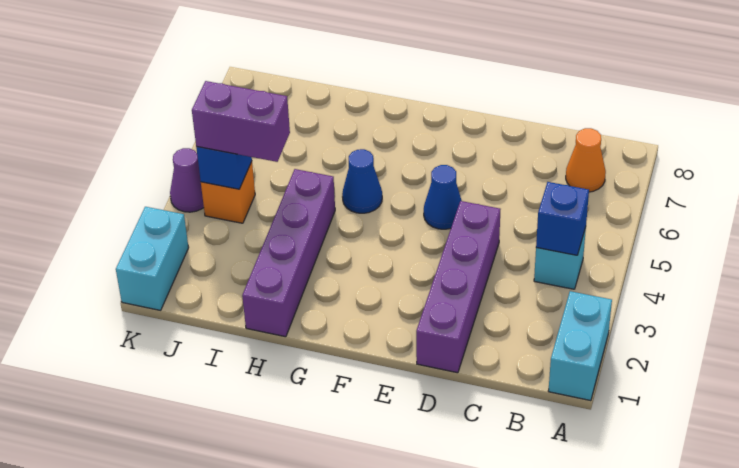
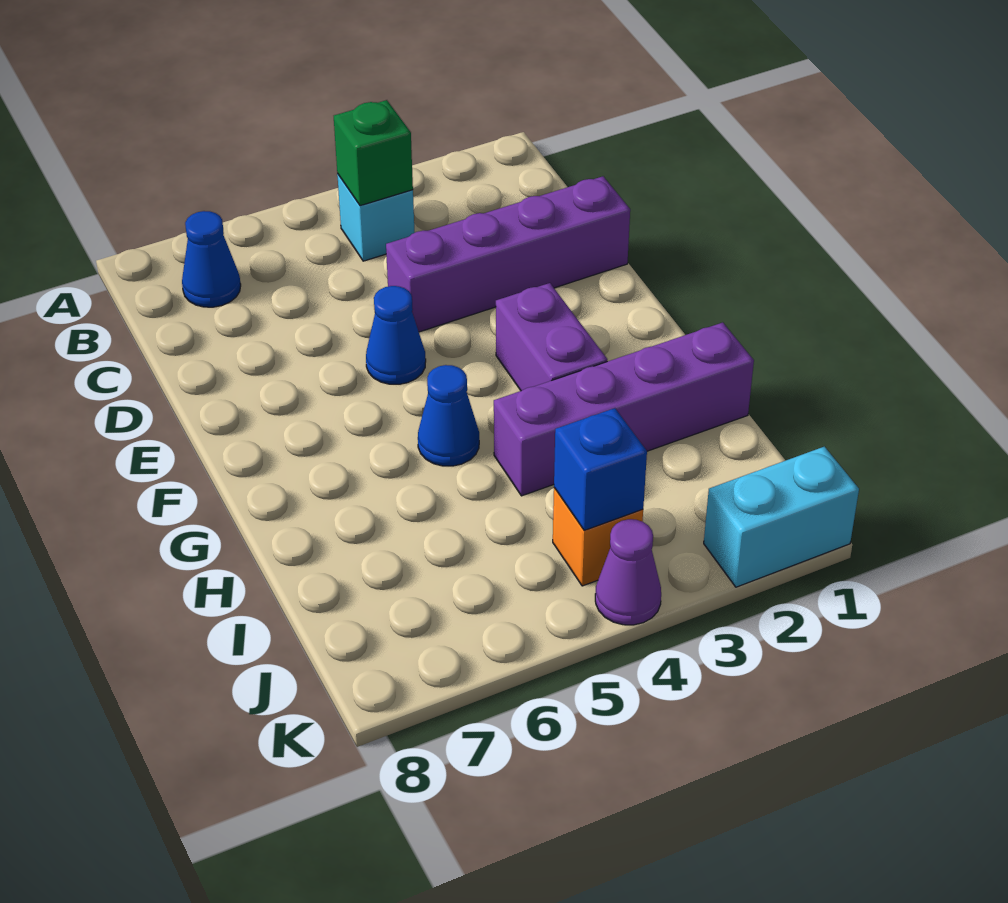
cyan brick A1:A2 level 1 -> none
blue brick B4 level 2 -> green brick B4 level 2
orange cone B7 level 1 -> blue cone B7 level 1
purple brick I4:J4 level 3 -> purple brick F3:G3 level 1

